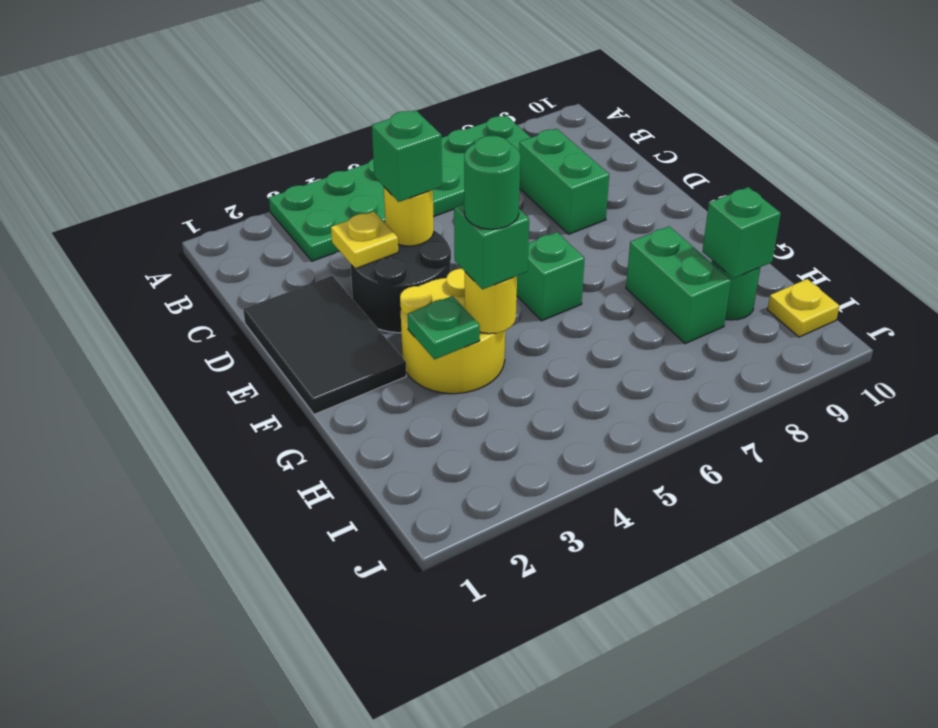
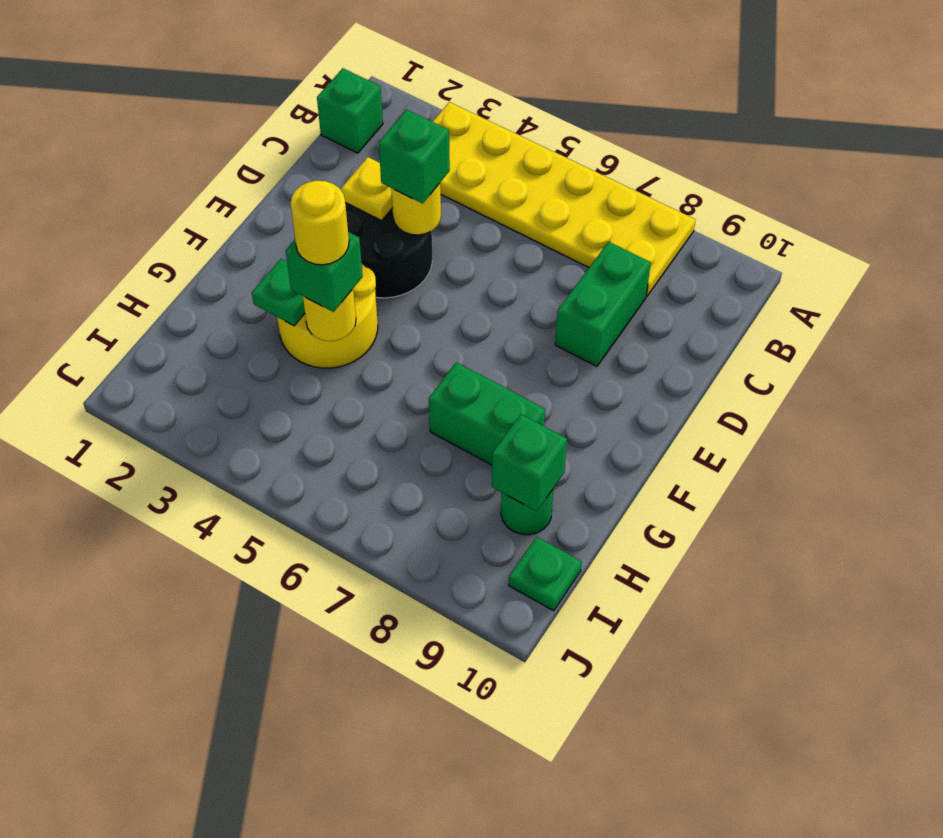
green plate A3:B8 level 1 -> yellow plate A3:B8 level 1
black tile D1:F2 level 1 -> none
green brick F6 level 1 -> green brick B1 level 1
green round brick G4 level 4 -> yellow round brick G4 level 4
green brick G8:H8 level 1 -> green brick G7:G8 level 1
yellow plate I10 level 1 -> green plate I10 level 1

